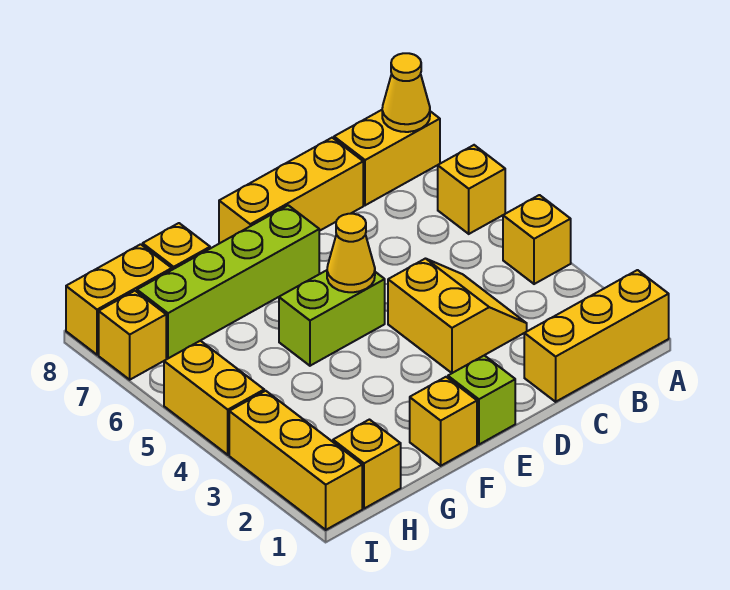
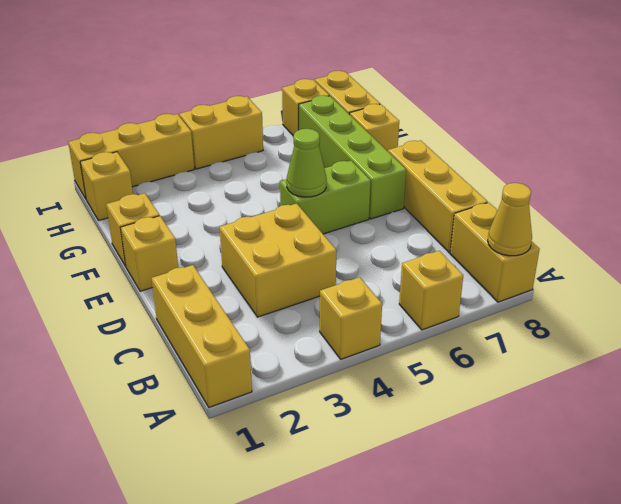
yellow slope C3:D4 level 1 top D -> yellow brick C3:D4 level 1
lime brick E1 level 1 -> yellow brick E1 level 1
lime brick E5:F5 level 1 -> lime brick E5:E6 level 1
yellow cone E5 level 2 -> lime cone E5 level 2

